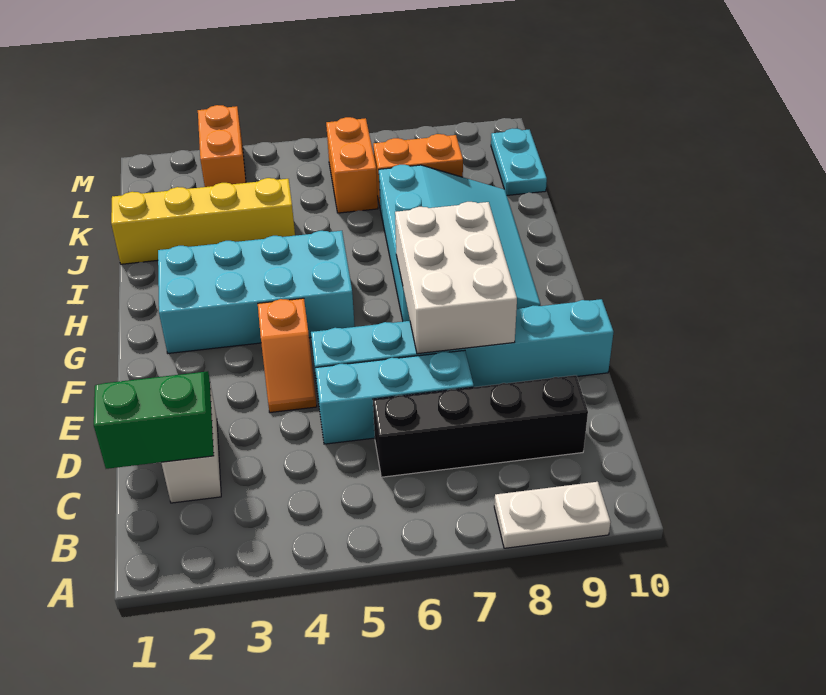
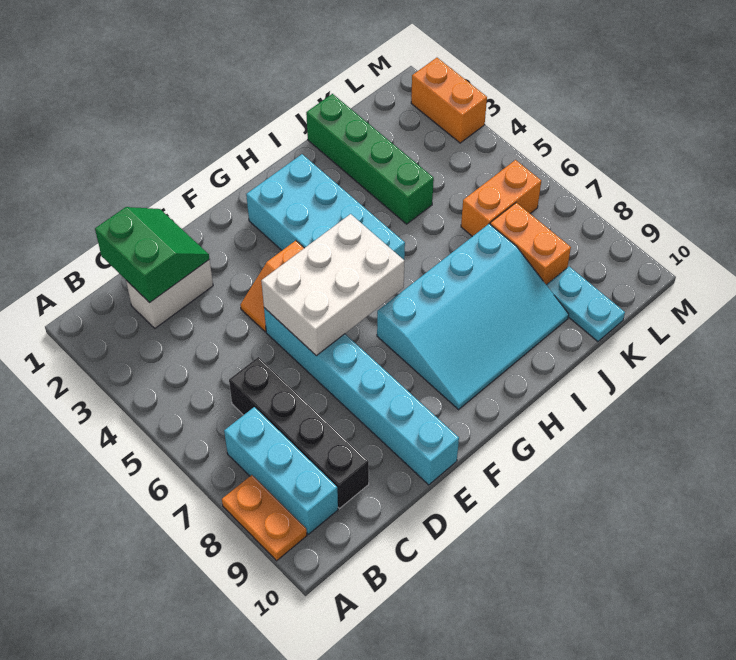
white plate A8:A9 level 1 -> orange plate A8:A9 level 1
cyan brick D5:D7 level 1 -> cyan brick B7:B9 level 1
white brick E7:G8 level 2 -> white brick E5:G6 level 2
yellow brick J1:J4 level 1 -> green brick J1:J4 level 1
cyan plate K10:L10 level 1 -> cyan plate K9:K10 level 1
orange brick L3:M3 level 1 -> orange brick M2:M3 level 1

